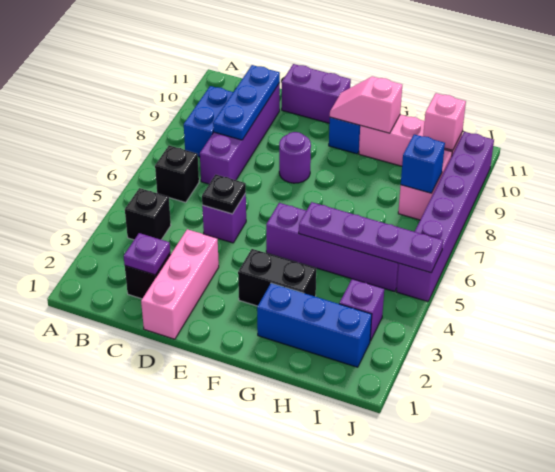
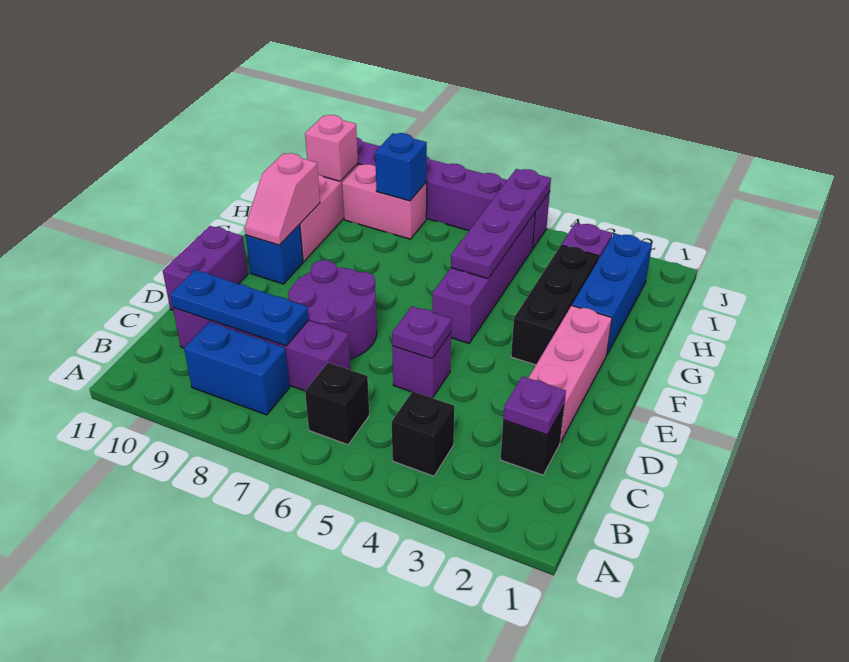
pink brick D1:D3 level 1 -> pink brick D2:F2 level 1
black plate D5 level 2 -> purple plate D5 level 2
purple round brick E8 level 1 -> purple round brick D7:E8 level 1
black brick F3:G3 level 1 -> black brick F3:H3 level 1

